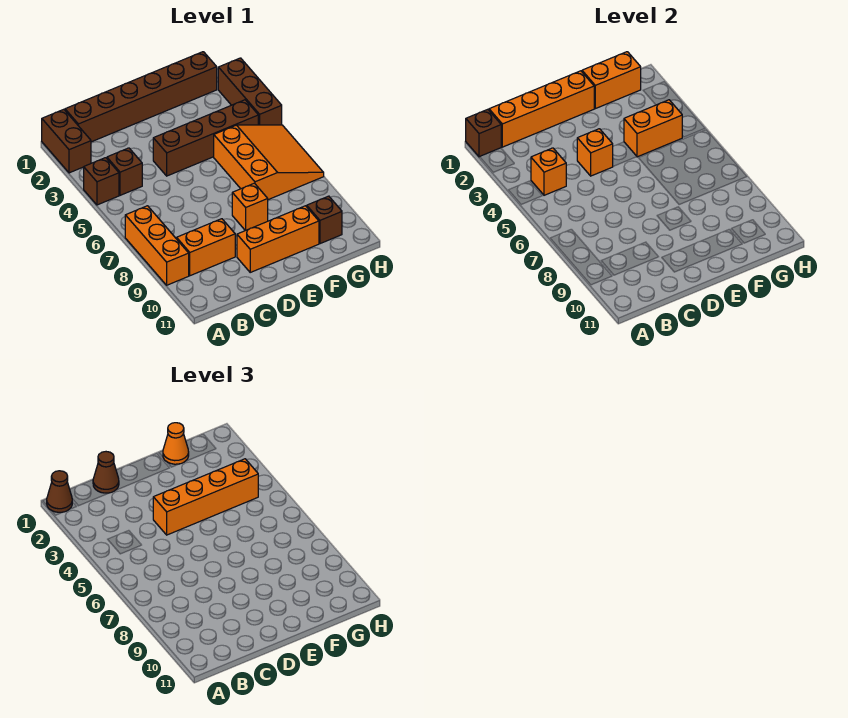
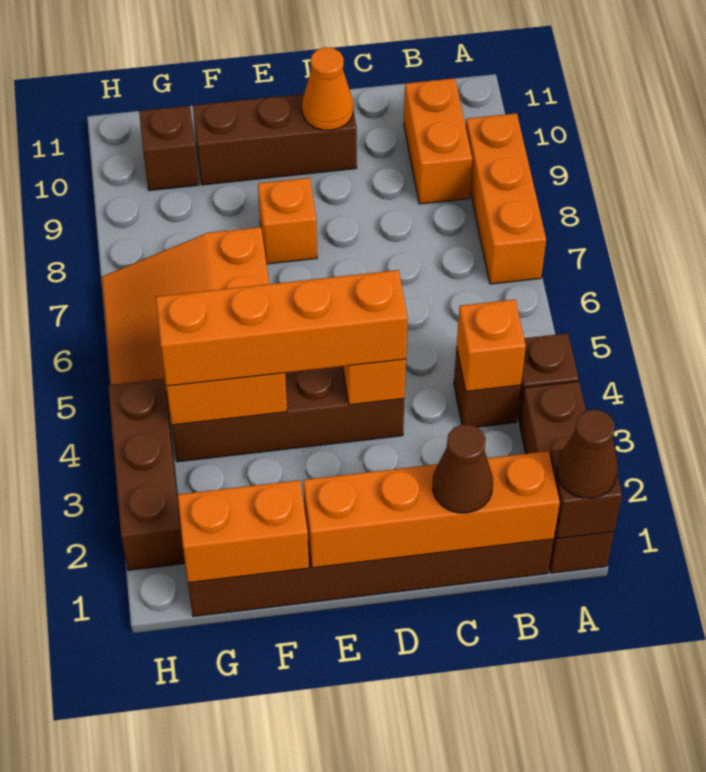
brown brick A1:A2 level 1 -> brown brick A1:A3 level 1
orange brick B9:C9 level 1 -> orange brick B9:B10 level 1
orange brick D10:F10 level 1 -> brown brick D10:F10 level 1
orange cone F1 level 3 -> orange cone D10 level 2

